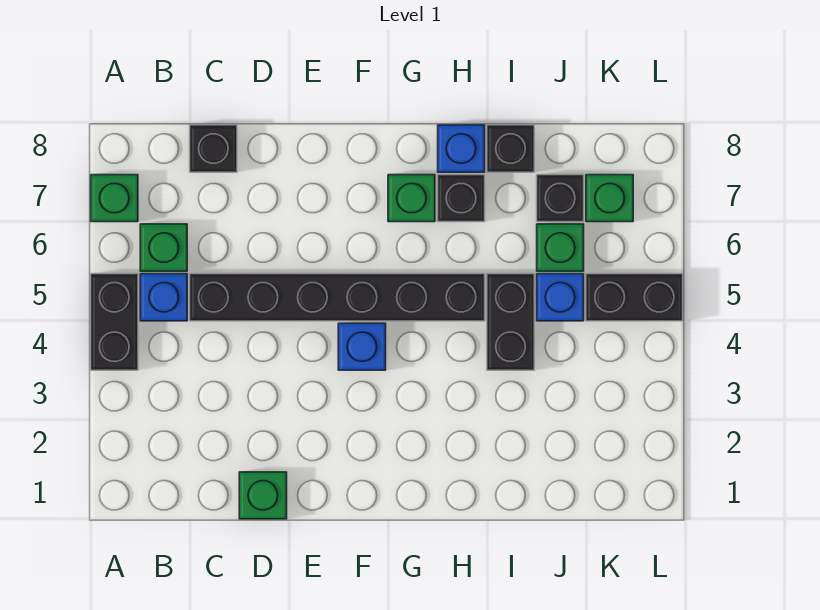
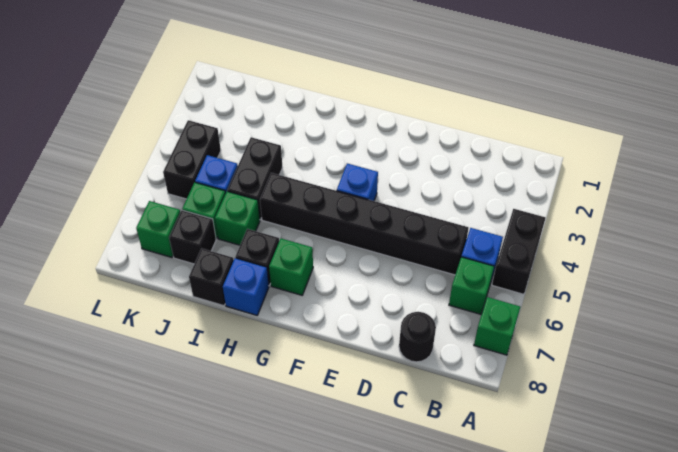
black brick C8 level 1 -> black round brick C8 level 1
green brick D1 level 1 -> green brick I6 level 1
black brick K5:L5 level 1 -> black brick K4:K5 level 1

